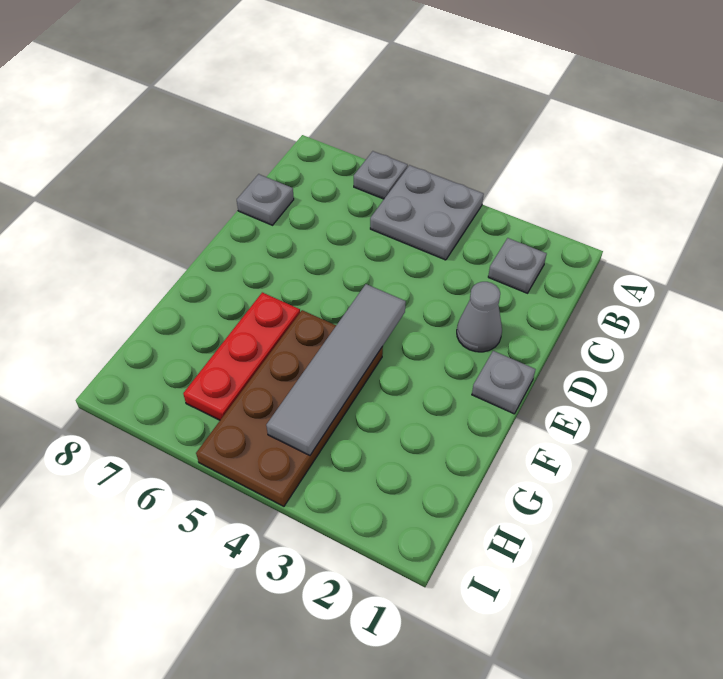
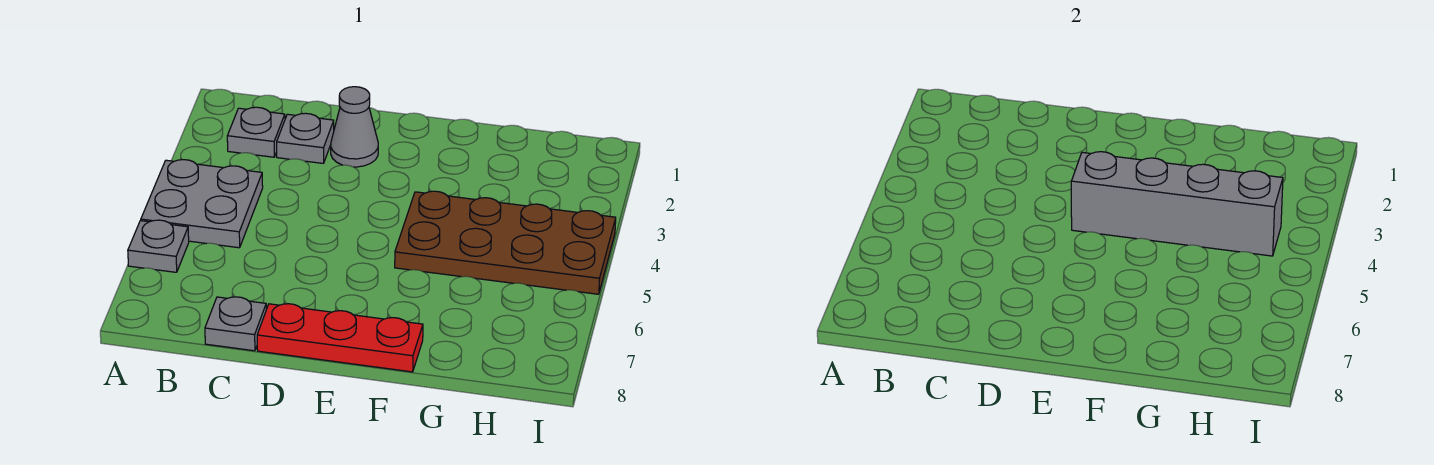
grey plate E1 level 1 -> grey plate C2 level 1
grey tile E4:H4 level 2 -> grey brick E4:H4 level 2
red plate F6:H6 level 1 -> red plate D8:F8 level 1

